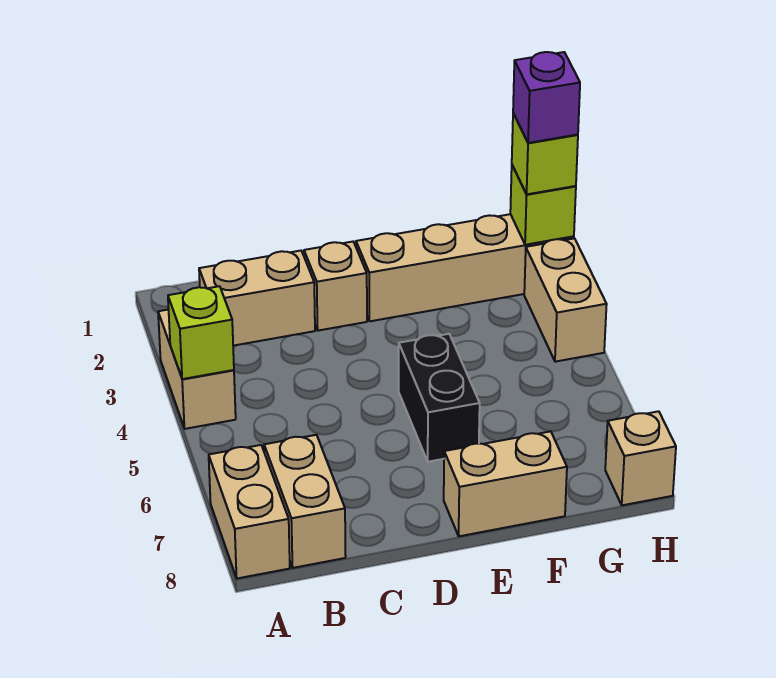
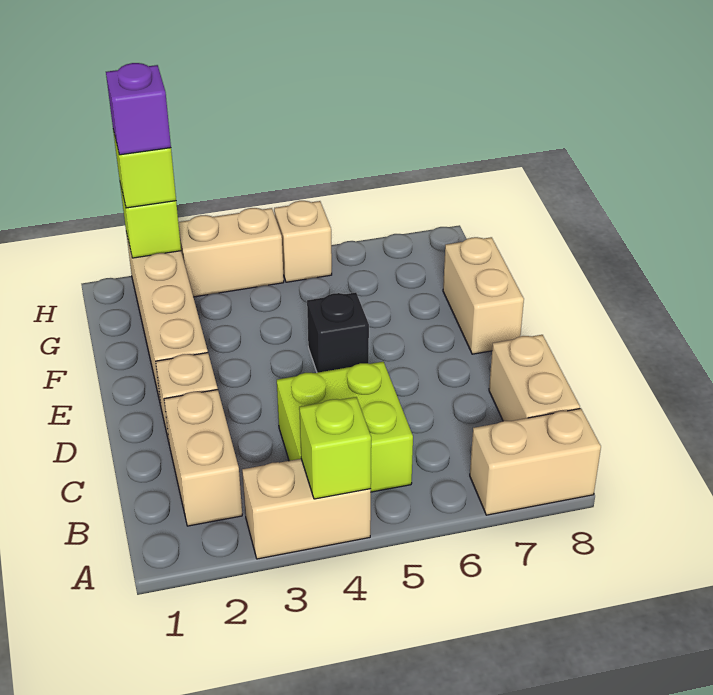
none -> lime brick B4:C5 level 1
tan brick B7:B8 level 1 -> tan brick B8:C8 level 1
black brick E5:E6 level 1 -> black brick E5 level 1
tan brick H8 level 1 -> tan brick H5 level 1

